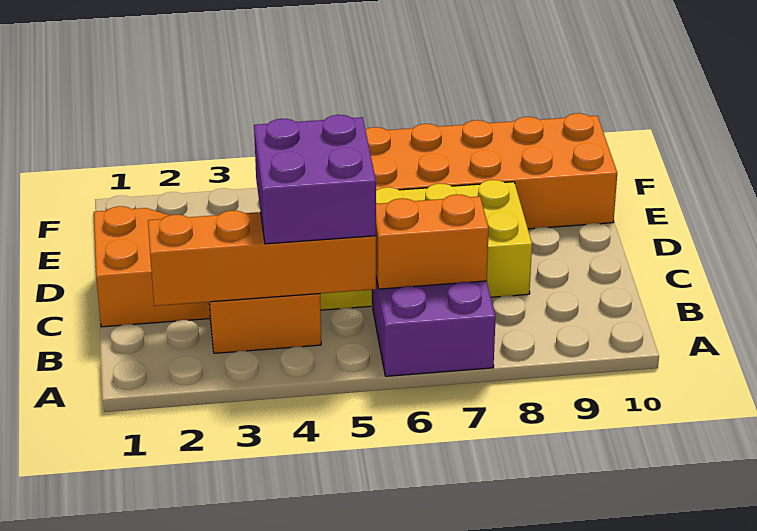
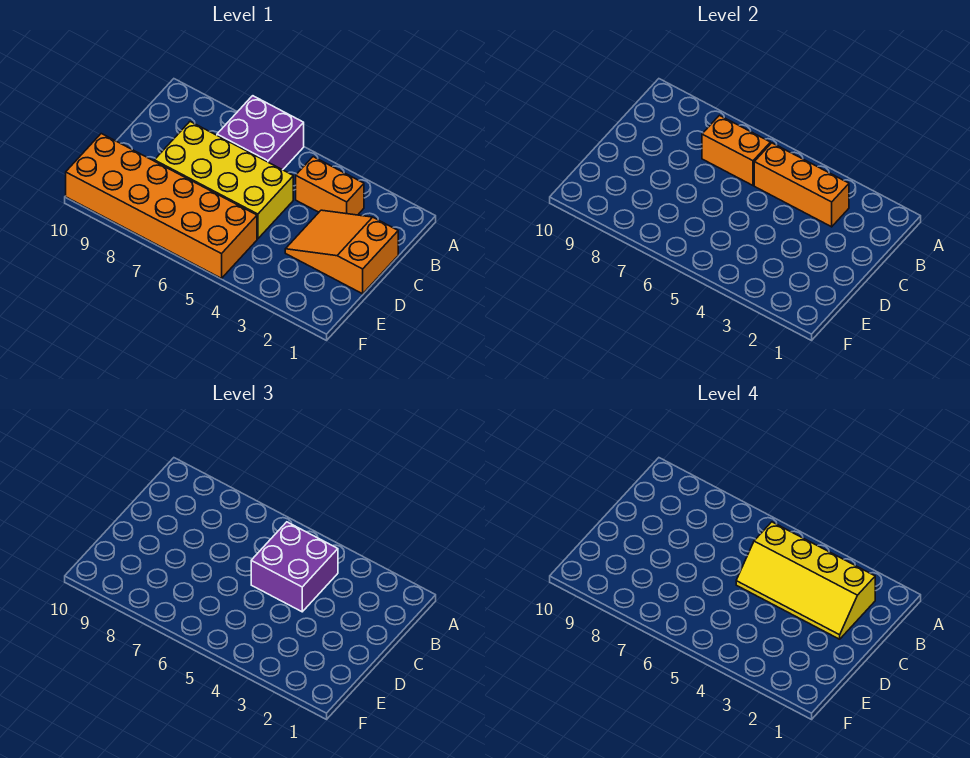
orange brick B2:B5 level 2 -> orange brick B3:B5 level 2
none -> yellow slope B2:C5 level 4 top B

